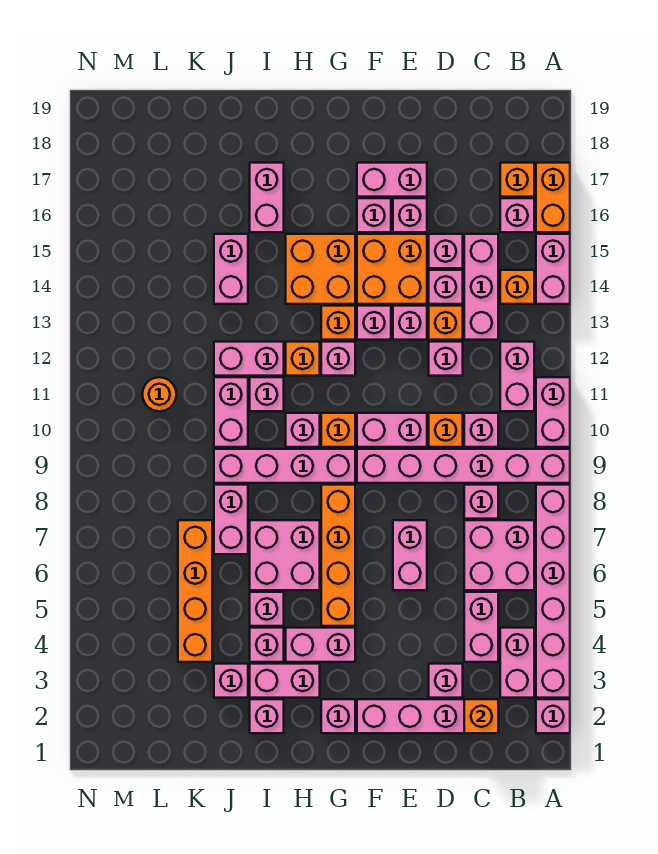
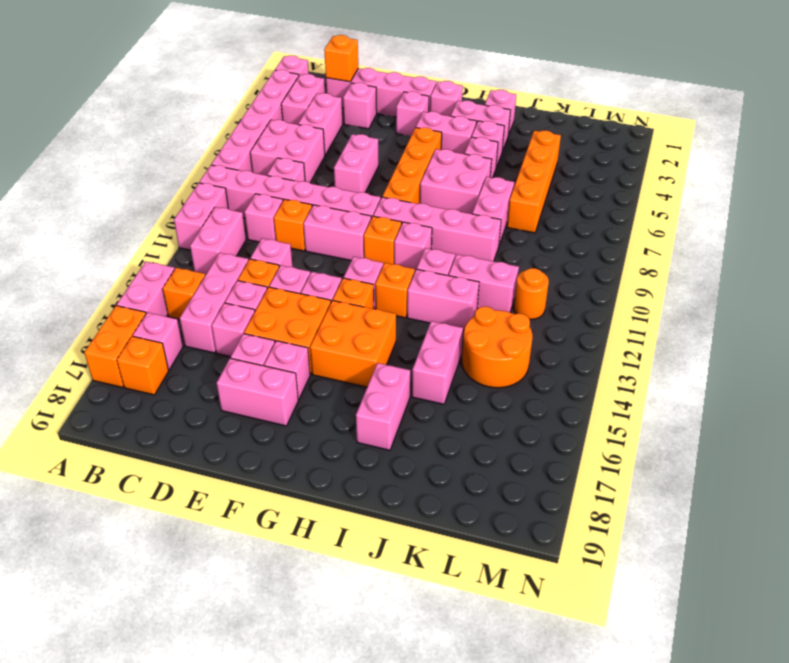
pink brick J3 level 1 -> pink brick F3 level 1
pink brick J10:J11 level 1 -> pink brick J11:K11 level 1
none -> orange round brick K13:L14 level 1

